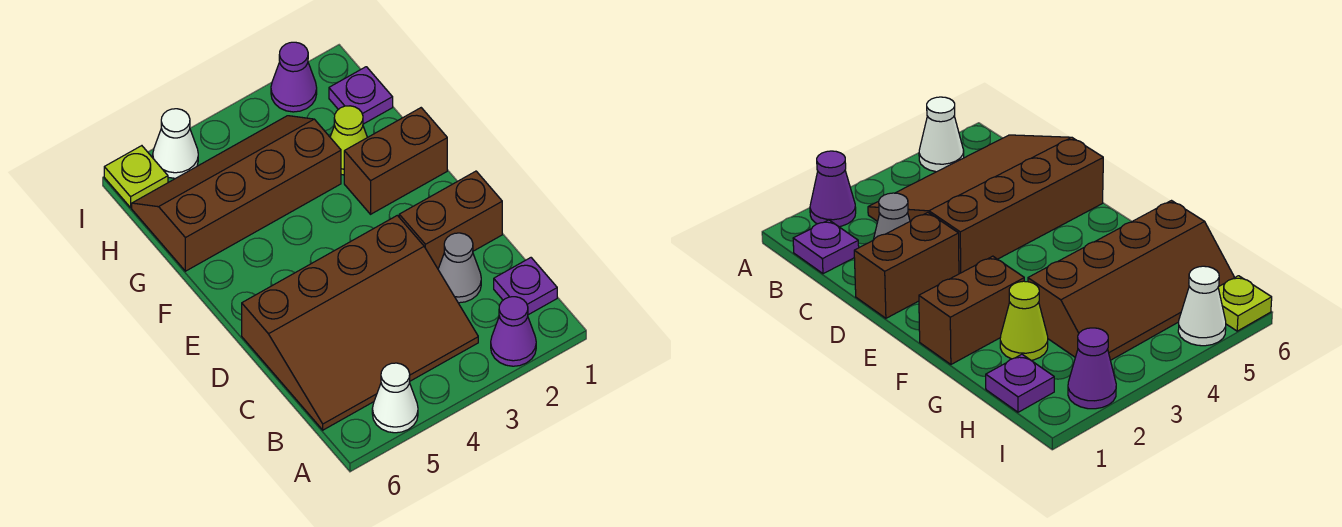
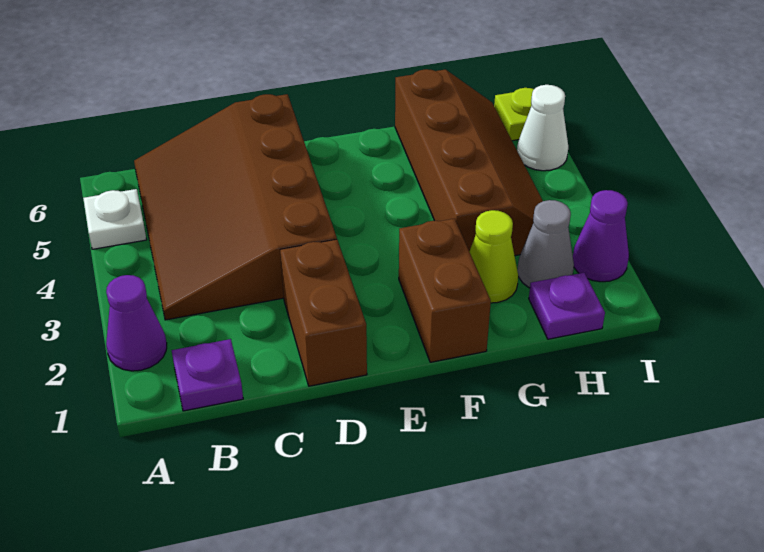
white cone A5 level 1 -> white plate A5 level 1
grey cone C2 level 1 -> grey cone H2 level 1

